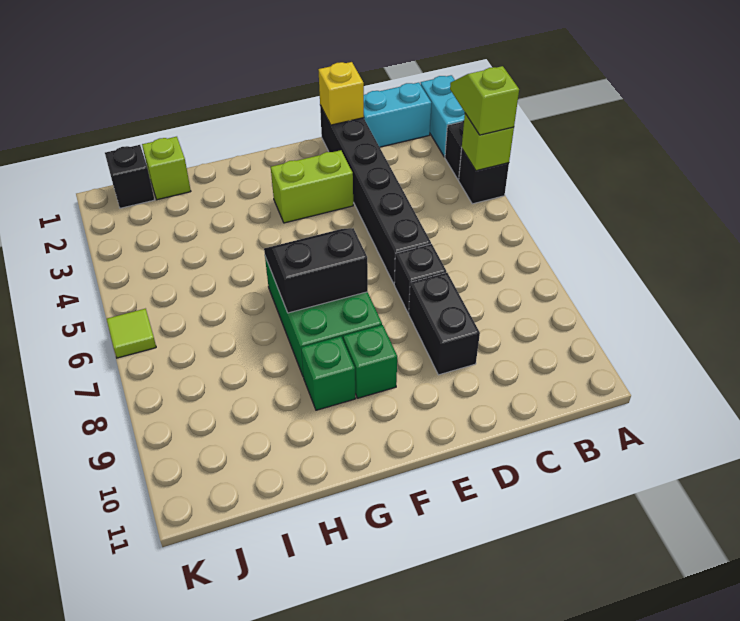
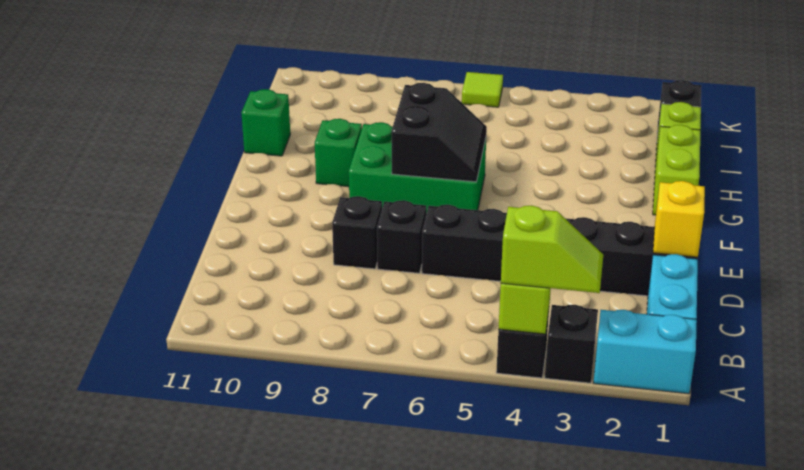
black brick D8:D9 level 1 -> black brick D8 level 1
lime brick E3:F3 level 1 -> lime brick G1:H1 level 1
green brick F9 level 1 -> green brick H11 level 1

